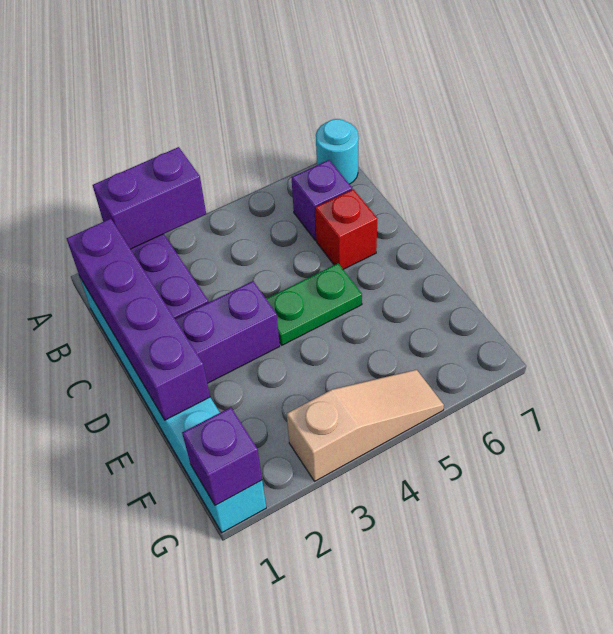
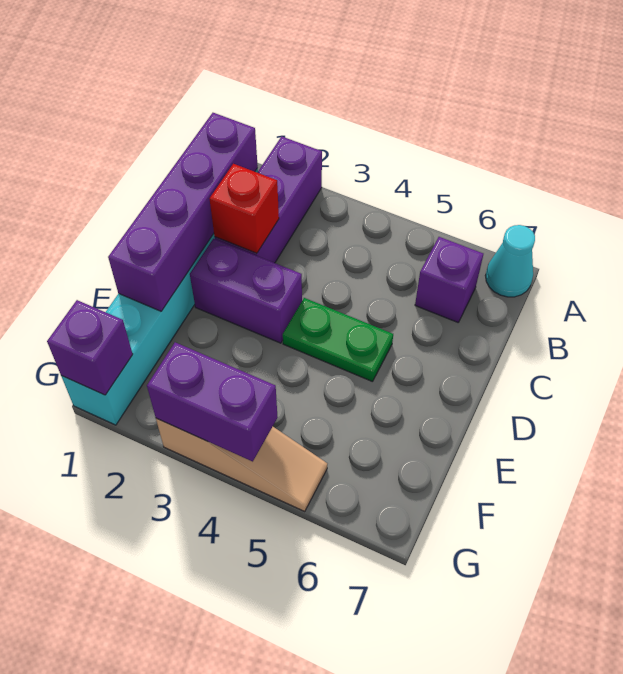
purple brick A2:A3 level 2 -> purple brick G3:G4 level 2
cyan round brick A7 level 1 -> cyan cone A7 level 1
red brick C6 level 1 -> red brick C2 level 2

